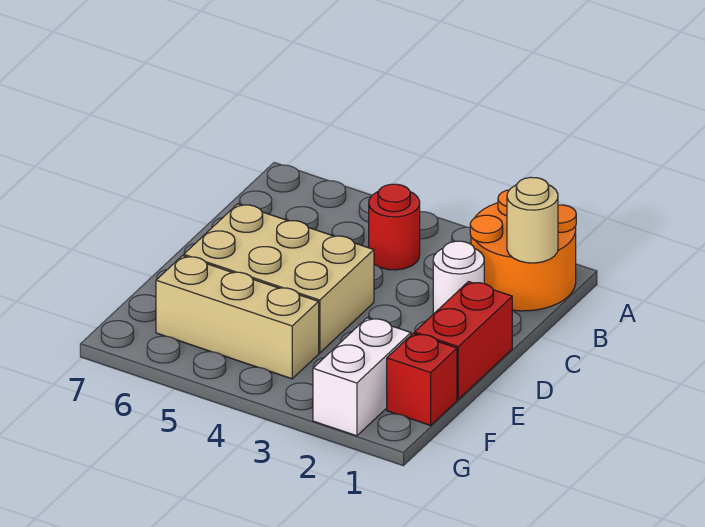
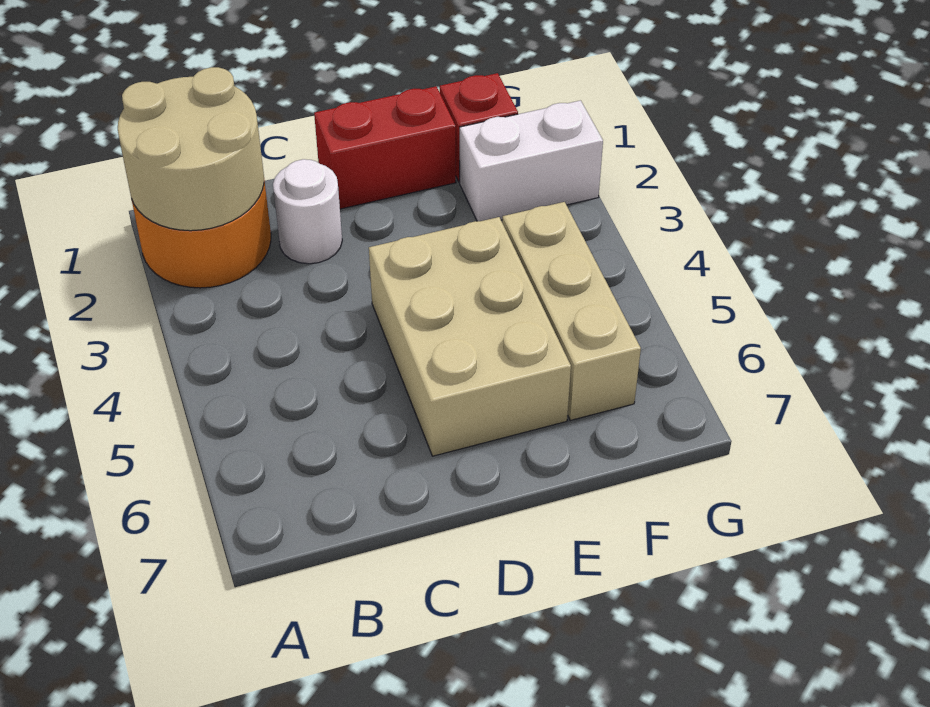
tan round brick B1 level 2 -> tan round brick A1:B2 level 2
red round brick B4 level 1 -> none

